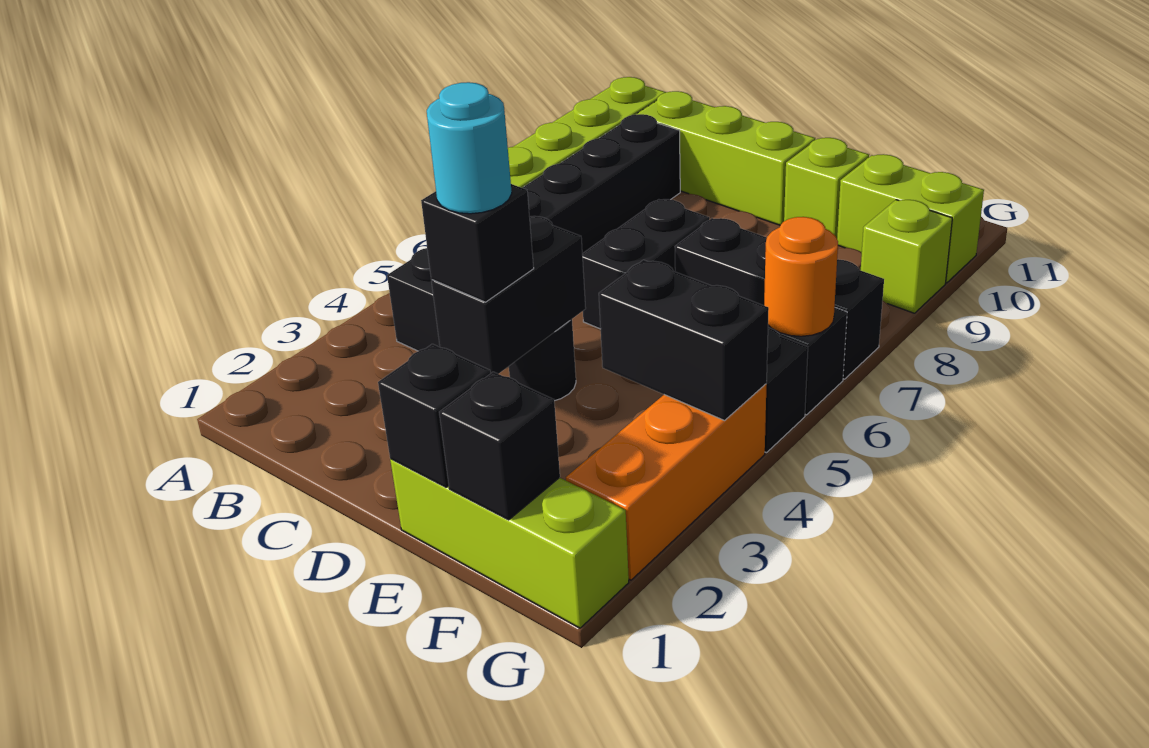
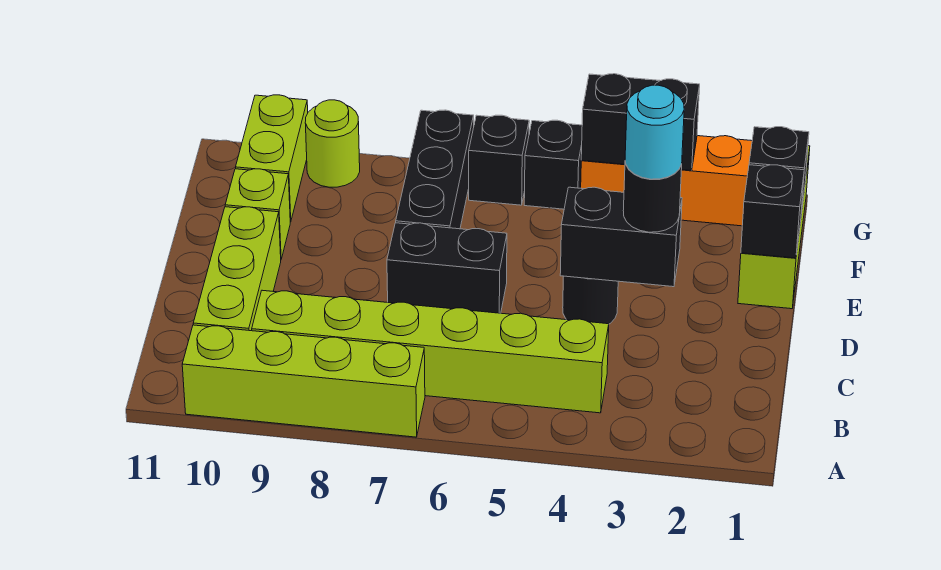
black brick B4:B9 level 1 -> lime brick B4:B9 level 1
black brick D3 level 3 -> black round brick D3 level 3
black brick F4:G4 level 2 -> black brick G3:G4 level 2
orange round brick G6 level 2 -> none
lime brick G9 level 1 -> lime round brick G9 level 1

